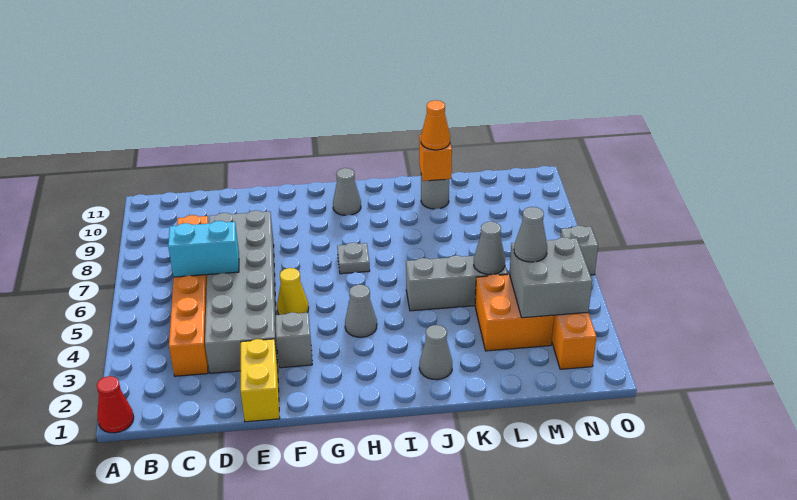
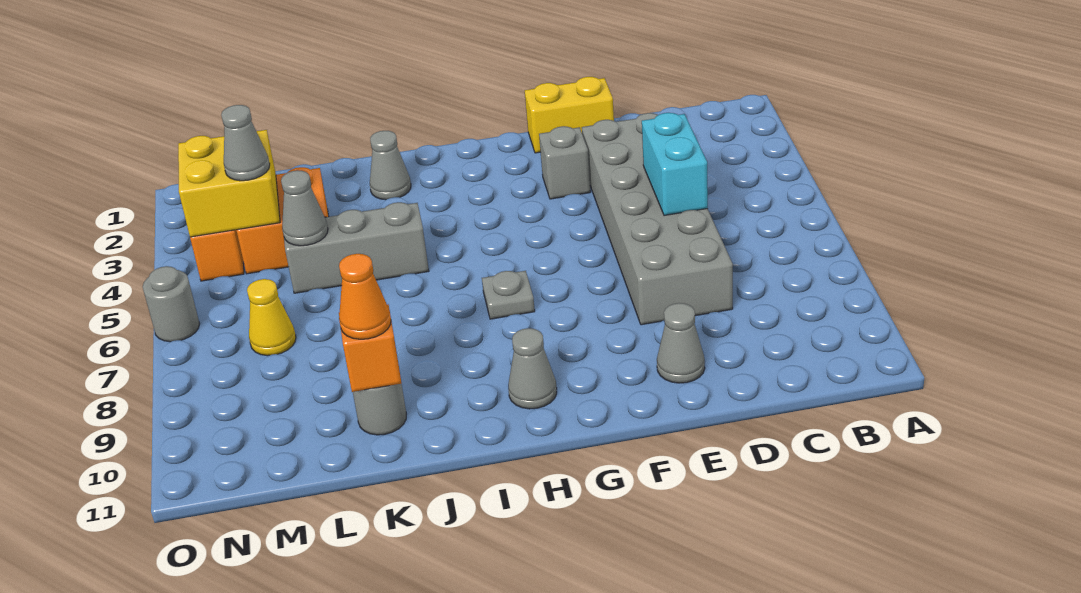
red cone A1 level 1 -> none
orange brick C3:C8 level 1 -> none
cyan brick C6:D6 level 2 -> cyan brick D5:D6 level 2
yellow brick E1:E2 level 1 -> yellow brick E1:F1 level 1
yellow cone F5 level 1 -> yellow cone M7 level 1
grey cone H4 level 1 -> grey cone E10 level 1
grey brick M3:N4 level 2 -> yellow brick M3:N4 level 2
grey brick O6 level 1 -> grey round brick O6 level 1

